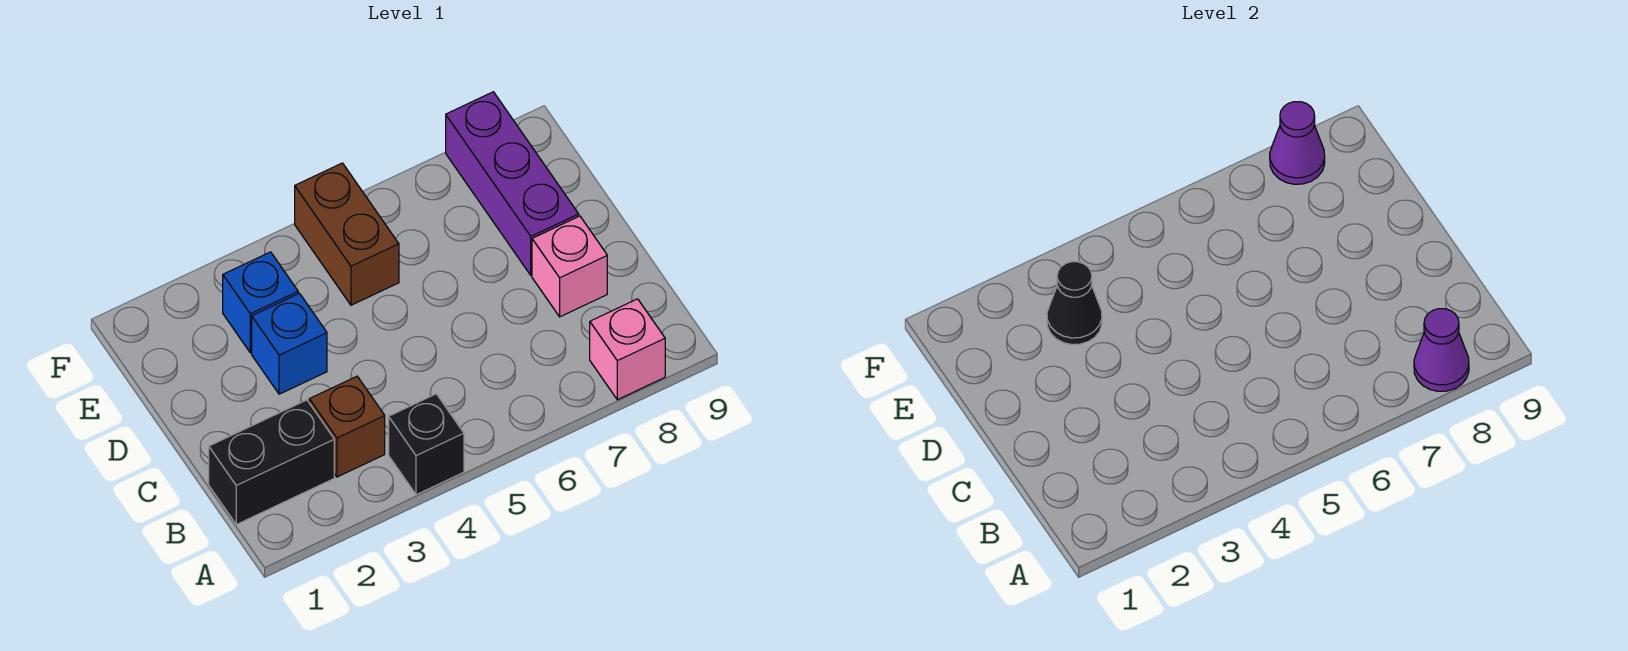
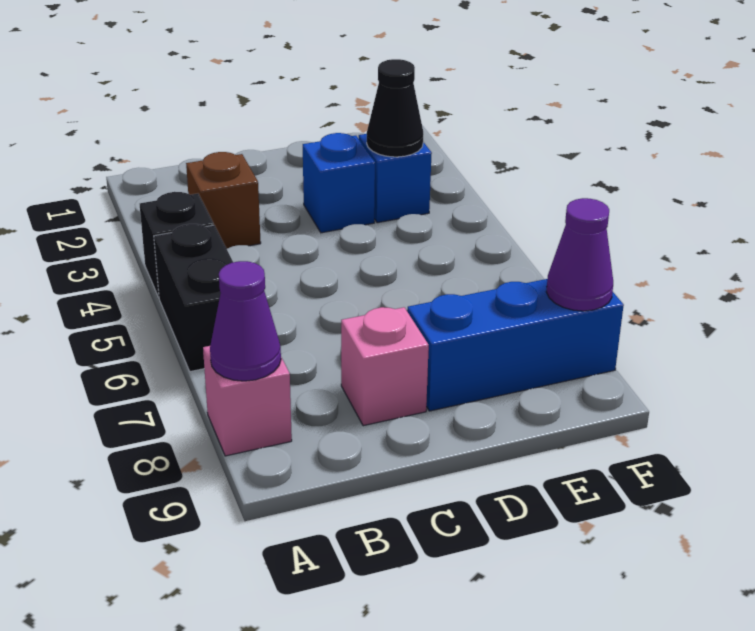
black brick B1:B2 level 1 -> black brick A5:A6 level 1
purple brick D8:F8 level 1 -> blue brick D8:F8 level 1
brown brick E5:F5 level 1 -> none

